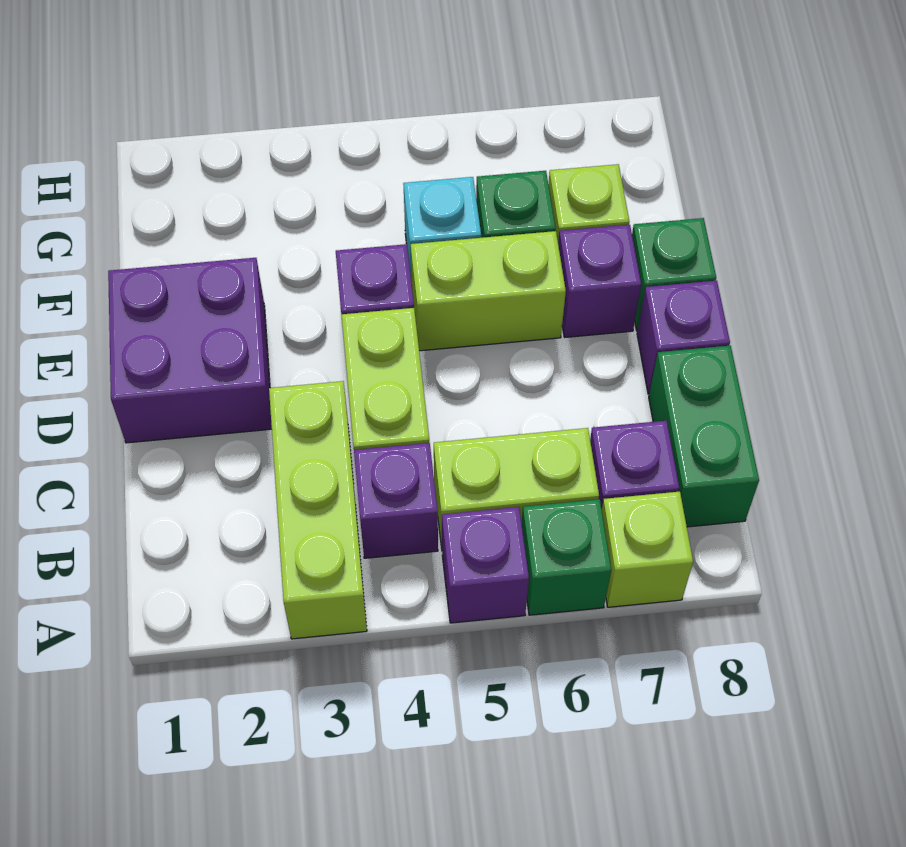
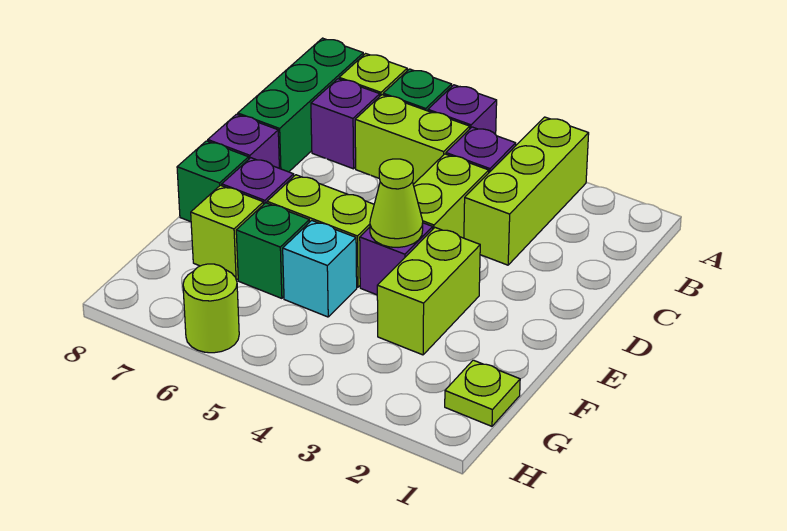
green brick B8:C8 level 1 -> green brick A8:C8 level 1
purple brick D1:E2 level 1 -> none
none -> lime brick E3:F3 level 1
none -> lime cone E4 level 2
none -> lime plate G1 level 1
none -> lime round brick H6 level 1

